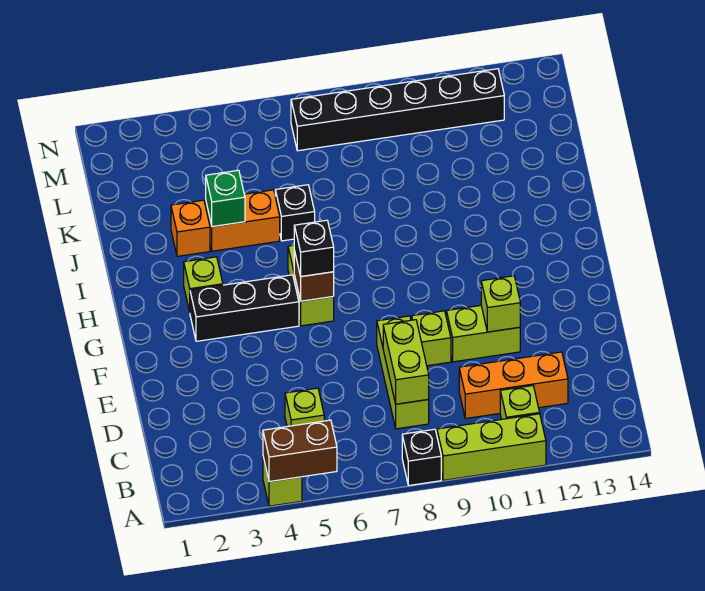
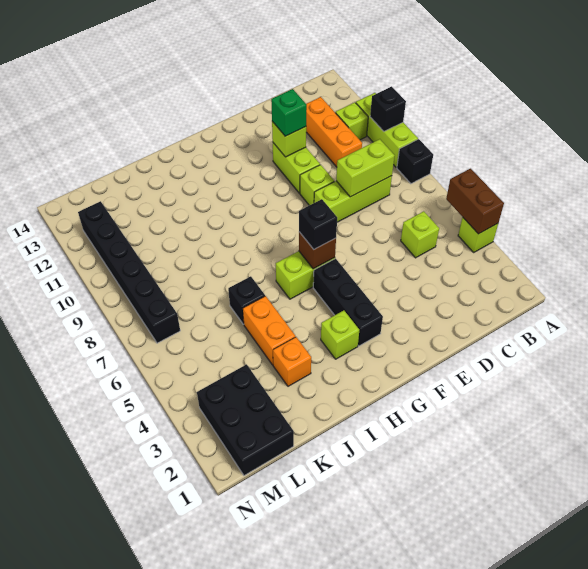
none -> black brick A10 level 2
green brick J4 level 2 -> green brick E11 level 3
none -> black brick L1:M3 level 1

